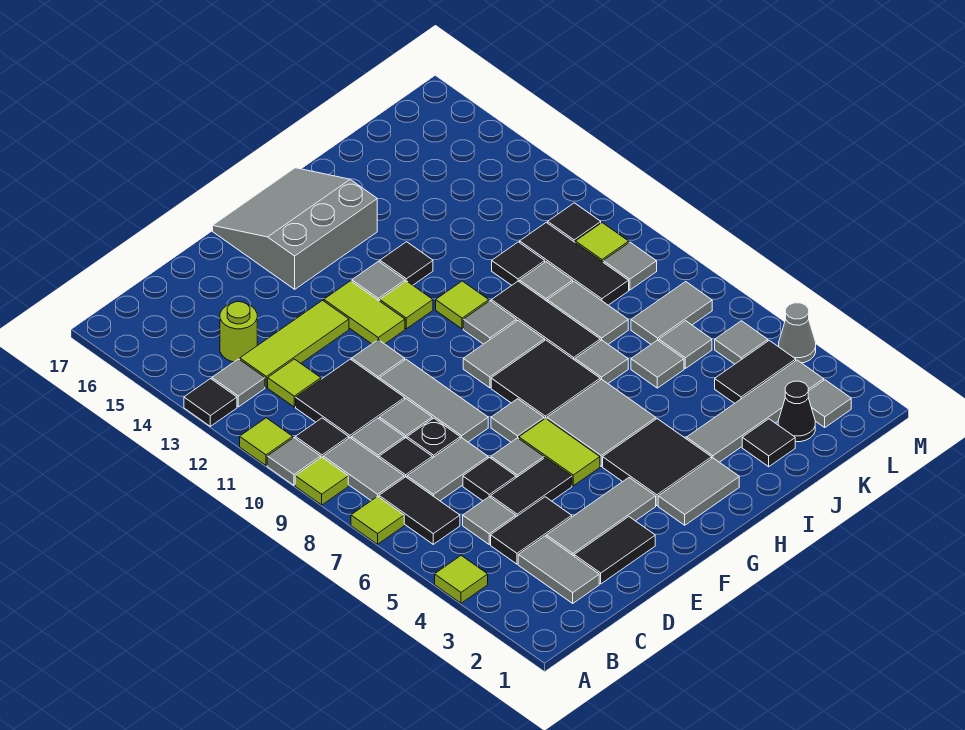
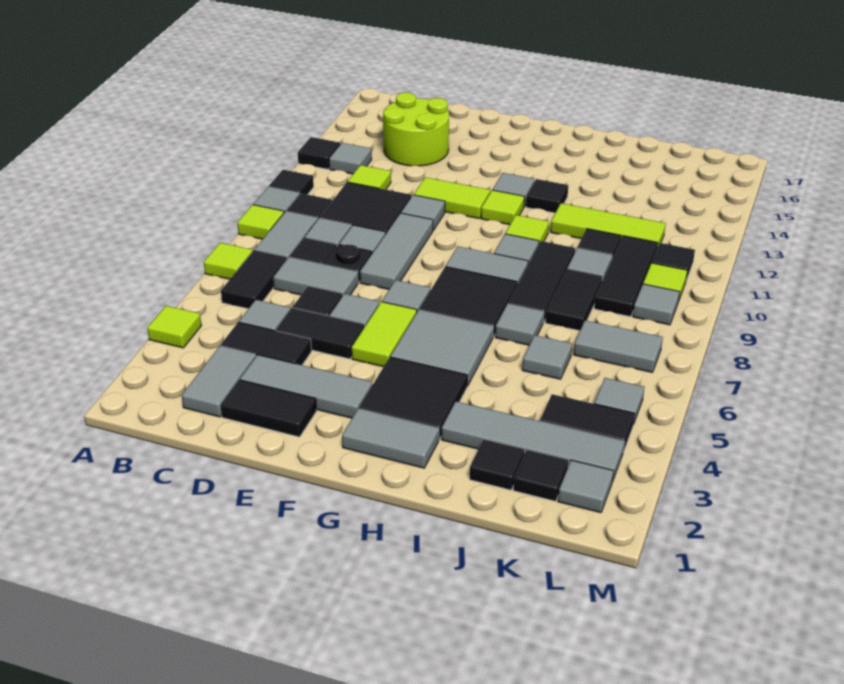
lime tile A11 level 1 -> black tile A11 level 1
lime tile C13:E13 level 1 -> lime tile I12:K12 level 1
lime round brick C14 level 1 -> lime round brick C14:D15 level 1
lime tile F12:F13 level 1 -> lime tile E12:F12 level 1
grey slope F15:H17 level 1 top 15 -> none
grey tile J8:J9 level 1 -> black tile J8:J9 level 1
black cone K2 level 1 -> black tile K2 level 1
grey tile K6 level 1 -> none
grey cone M4 level 1 -> none

